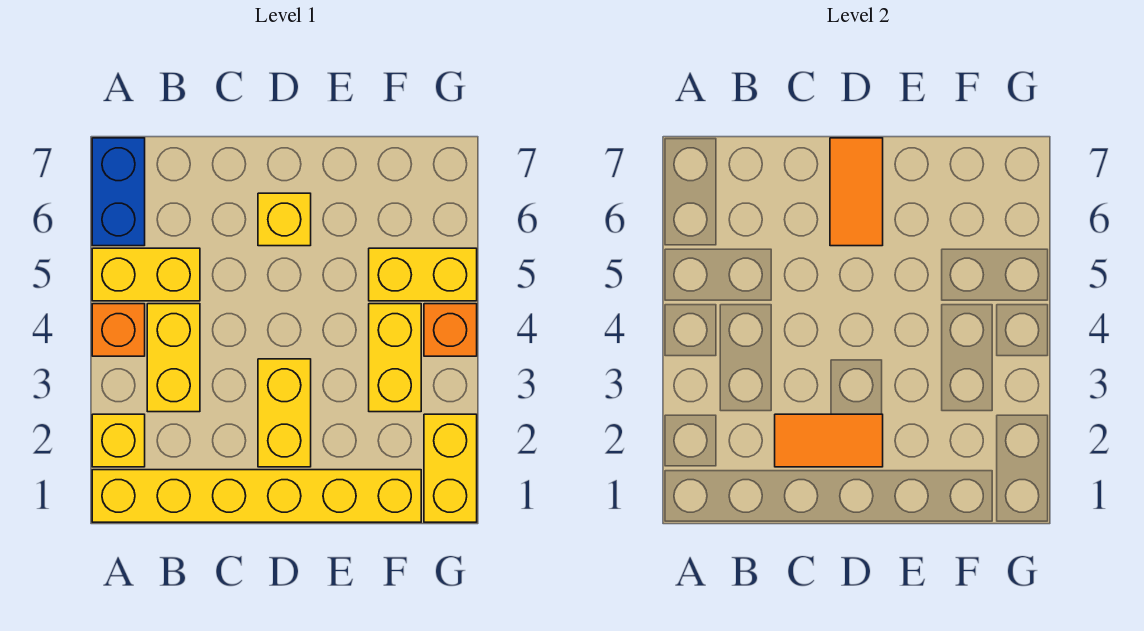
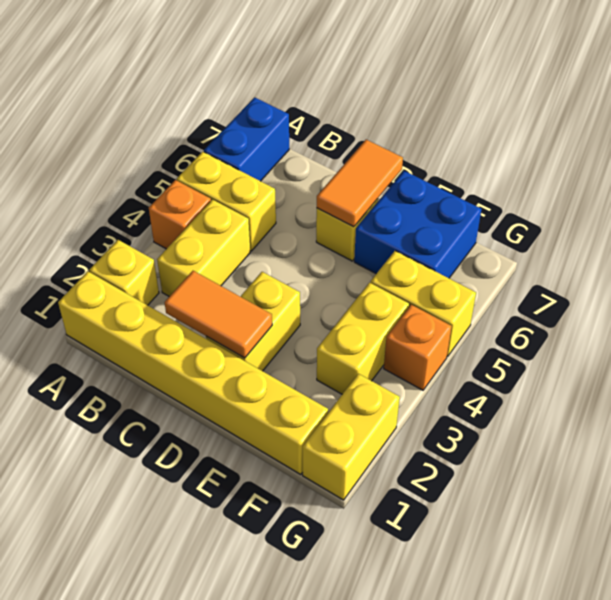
none -> blue brick E6:F7 level 1

